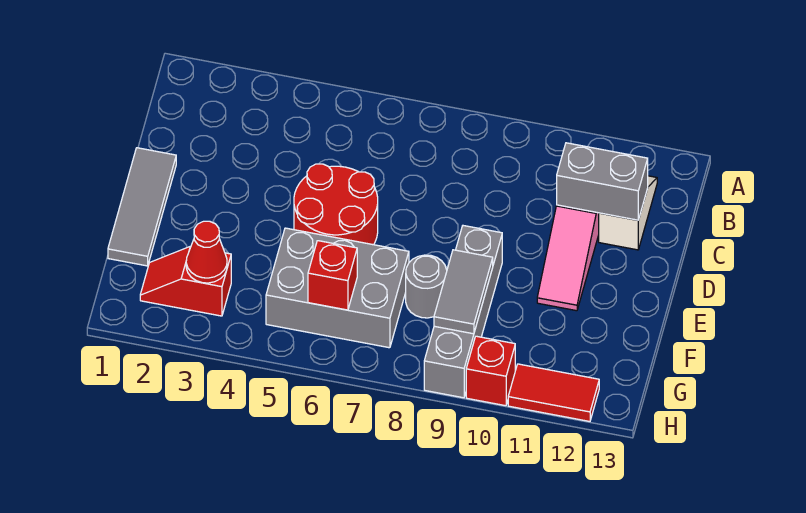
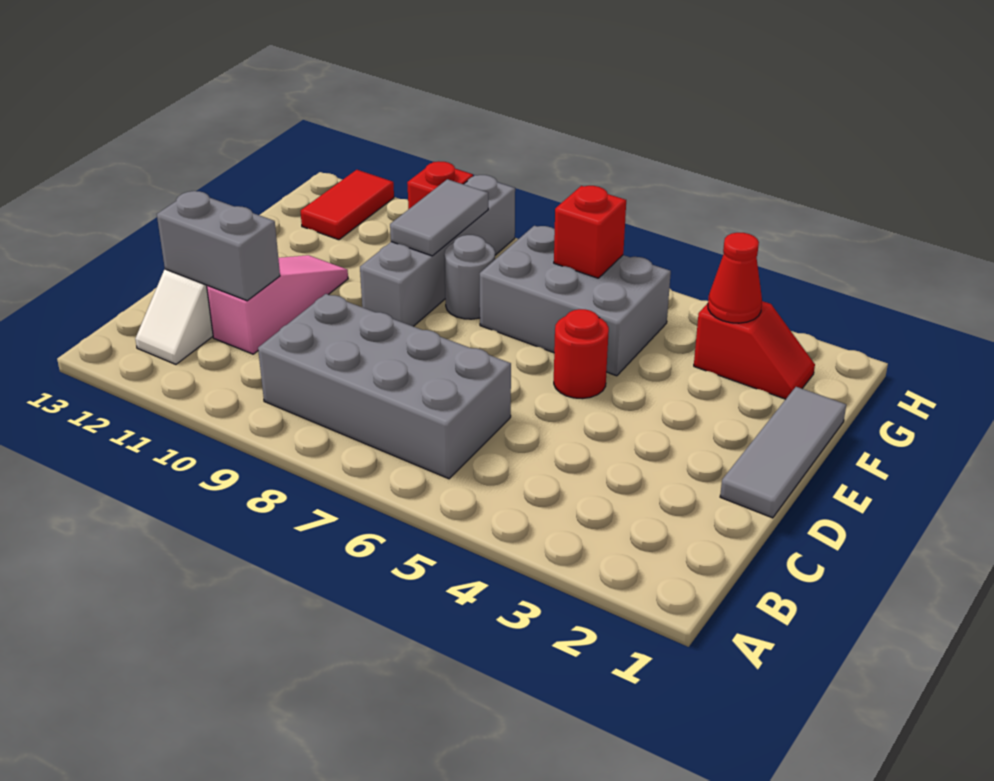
none -> grey brick B6:C9 level 1
red round brick D5:E6 level 1 -> red round brick E5 level 1
red tile H11:H12 level 1 -> red tile G12:H12 level 1

